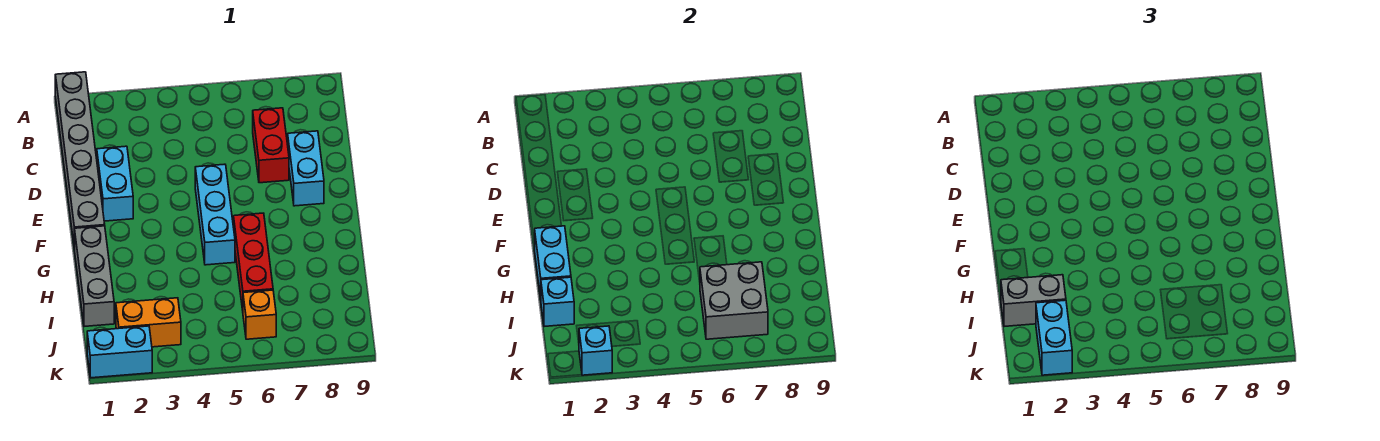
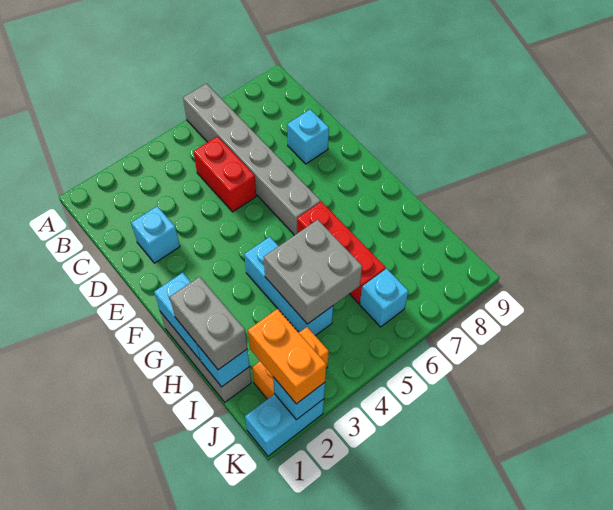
grey brick A1:F1 level 1 -> grey brick A6:F6 level 1
red brick C7:D7 level 1 -> red brick C5:D5 level 1
cyan brick D2:E2 level 1 -> cyan brick D2 level 1
cyan brick D8:E8 level 1 -> cyan brick D8 level 1
cyan brick E5:G5 level 1 -> cyan brick G4:I4 level 1
grey brick I1:I2 level 3 -> grey brick H1:I1 level 3
grey brick I6:J7 level 2 -> grey brick H4:I5 level 2
cyan brick J2:K2 level 3 -> orange brick J2:K2 level 3
orange brick J6 level 1 -> cyan brick J6 level 1

